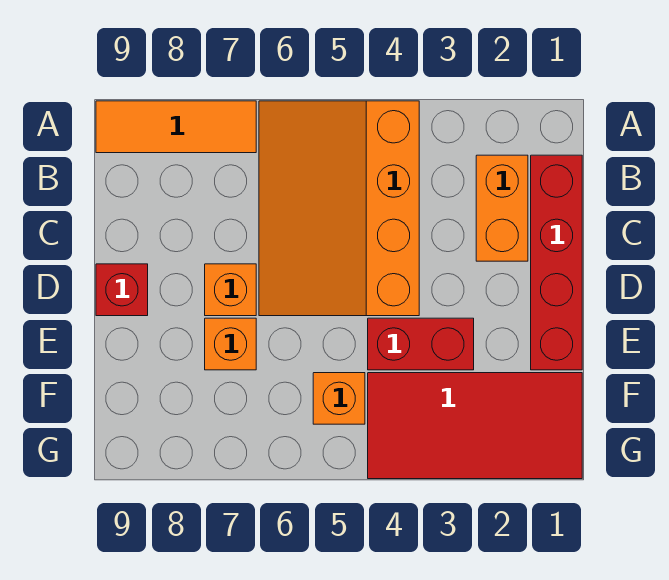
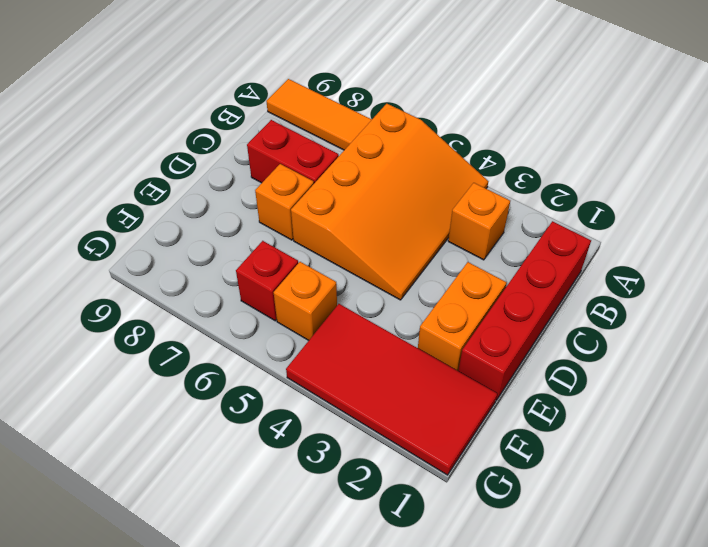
orange slope A4:D6 level 1 top 4 -> orange slope A4:D6 level 1 top 6
orange brick B2:C2 level 1 -> orange brick D2:E2 level 1
red brick D9 level 1 -> red brick F6 level 1
red brick E3:E4 level 1 -> red brick C7:C8 level 1
orange brick E7 level 1 -> orange brick B3 level 1

